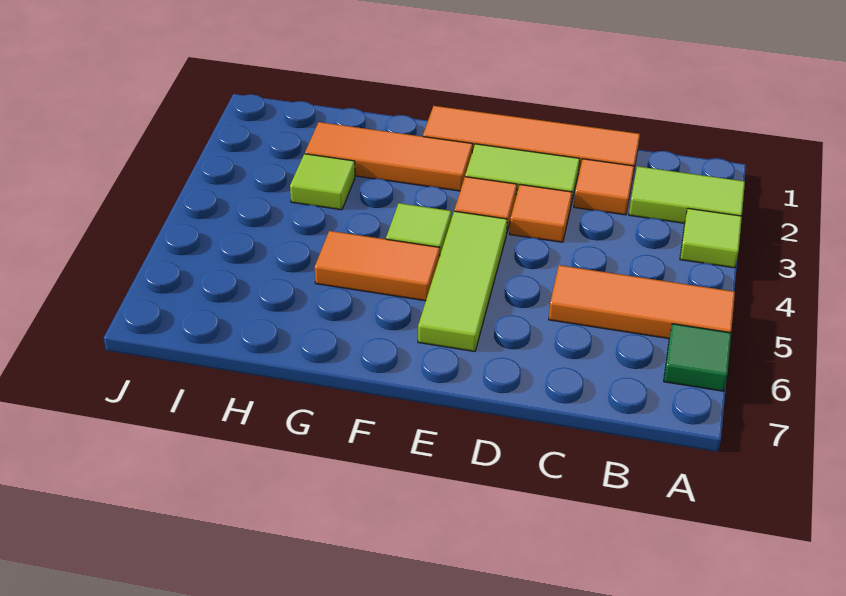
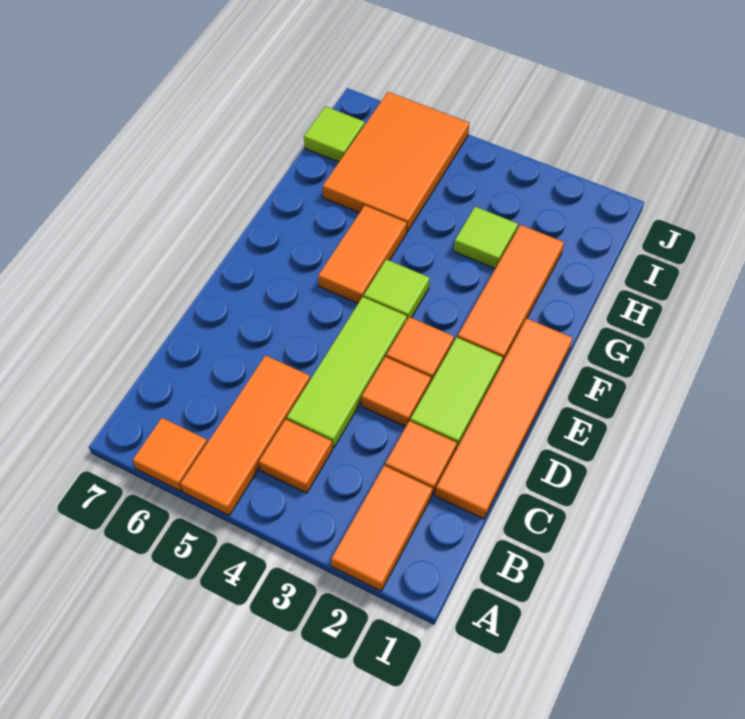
lime tile A2:B2 level 1 -> orange tile A2:B2 level 1
lime tile A3 level 1 -> lime tile I7 level 1
green tile A6 level 1 -> orange tile A6 level 1
none -> orange tile B4 level 1
lime tile E4:E6 level 1 -> lime tile C4:E4 level 1
none -> orange tile H5:J6 level 1

